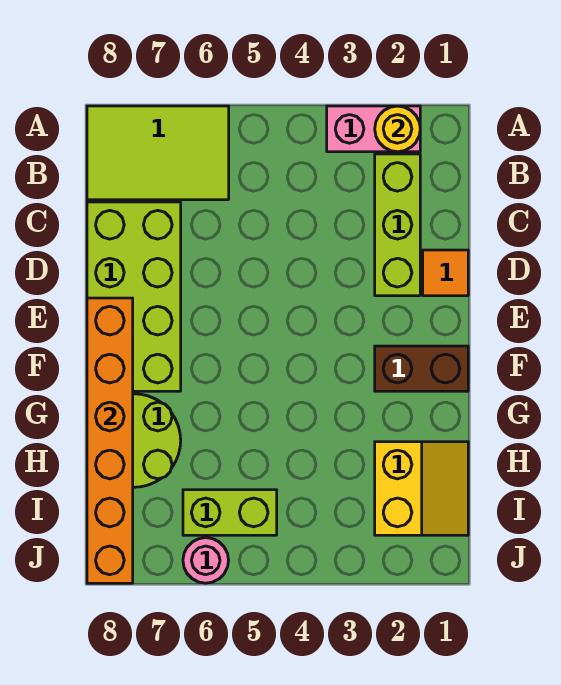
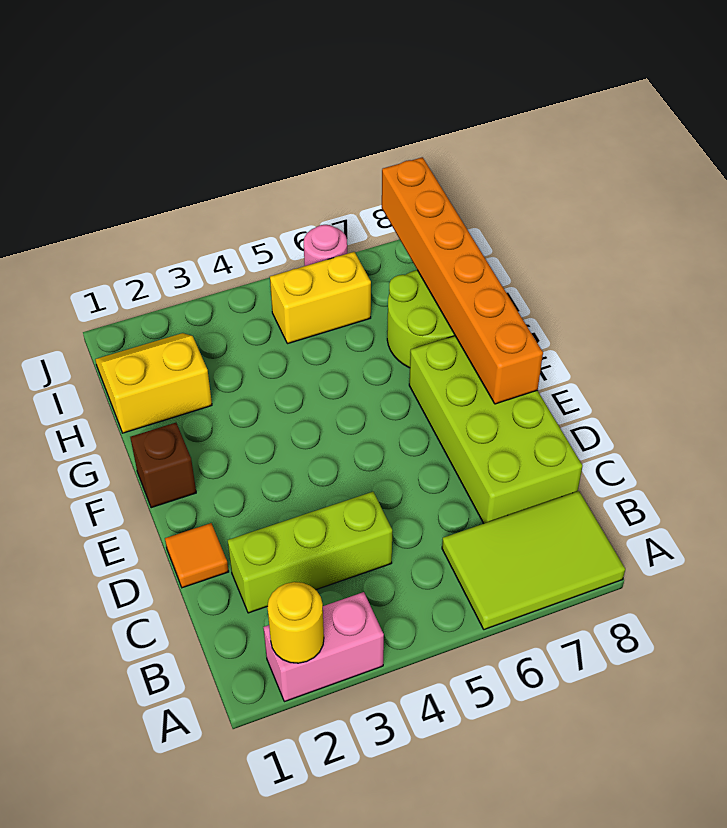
lime brick B2:D2 level 1 -> lime brick C2:C4 level 1
brown brick F1:F2 level 1 -> brown brick F1 level 1
yellow slope H1:I2 level 1 top 2 -> yellow slope H1:I2 level 1 top H
lime brick I5:I6 level 1 -> yellow brick I5:I6 level 1

